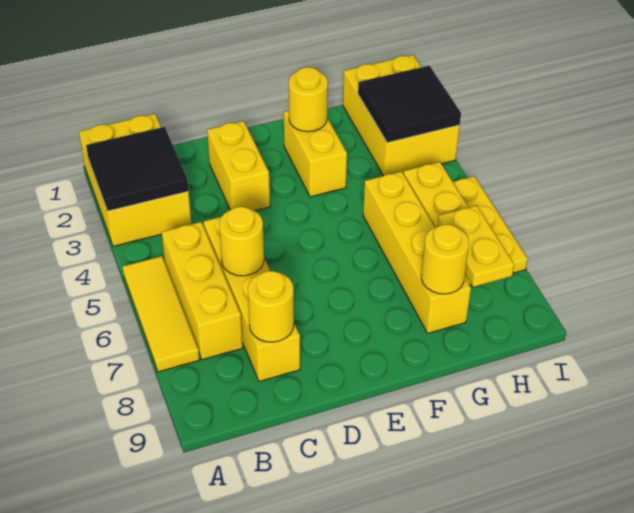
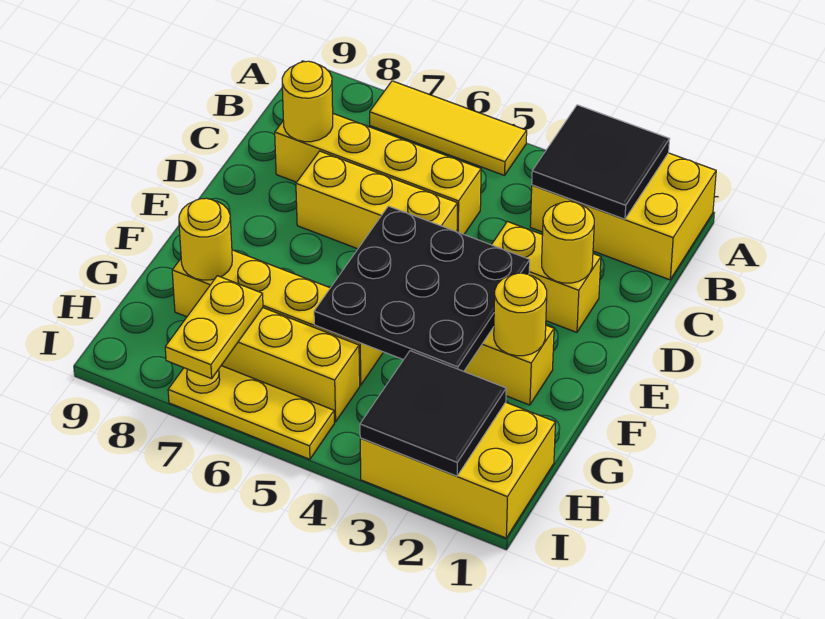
yellow brick B5:B7 level 1 -> yellow brick D5:D7 level 1
yellow round brick C6 level 2 -> yellow round brick D2 level 2
none -> black plate E3:G5 level 2
yellow plate H7:H8 level 2 -> yellow plate H7:I7 level 2

